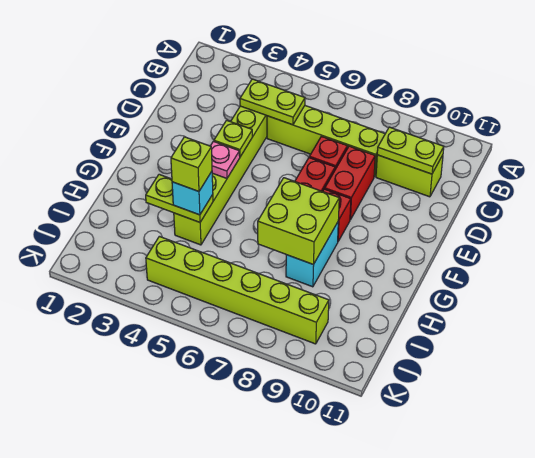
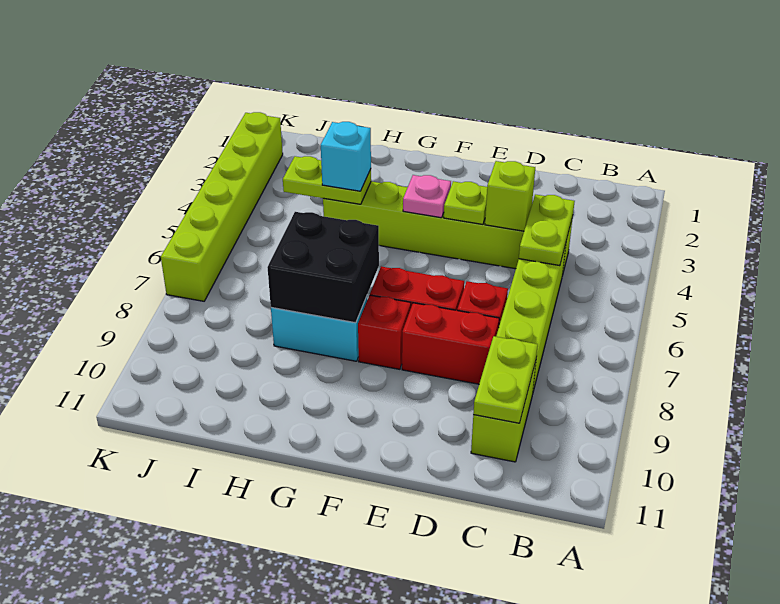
lime brick G7:H8 level 2 -> black brick G7:H8 level 2
lime plate H3:H4 level 2 -> lime plate H4:I4 level 2
lime brick H4 level 4 -> lime brick D4 level 2
lime brick J4:J9 level 1 -> lime brick K2:K7 level 1

